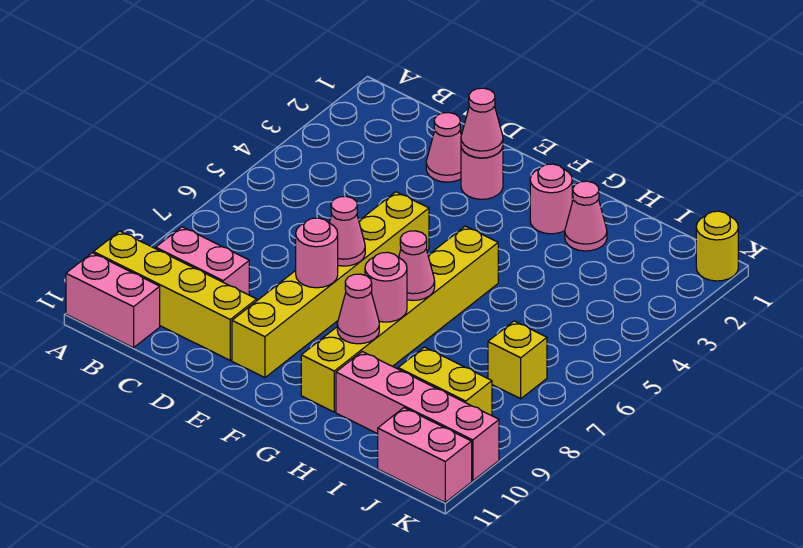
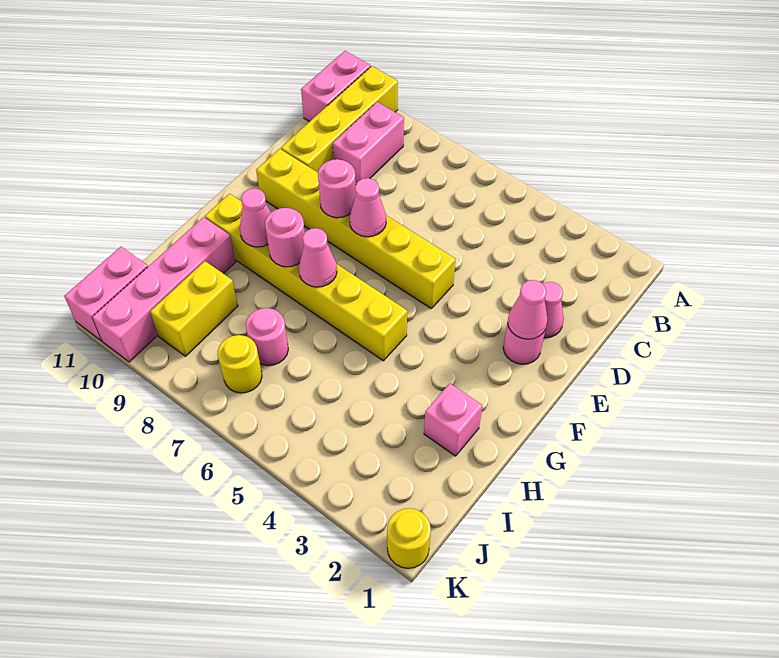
pink round brick G2 level 1 -> pink round brick I7 level 1
pink cone H2 level 1 -> pink brick H2 level 1
yellow brick J7 level 1 -> yellow round brick J7 level 1

